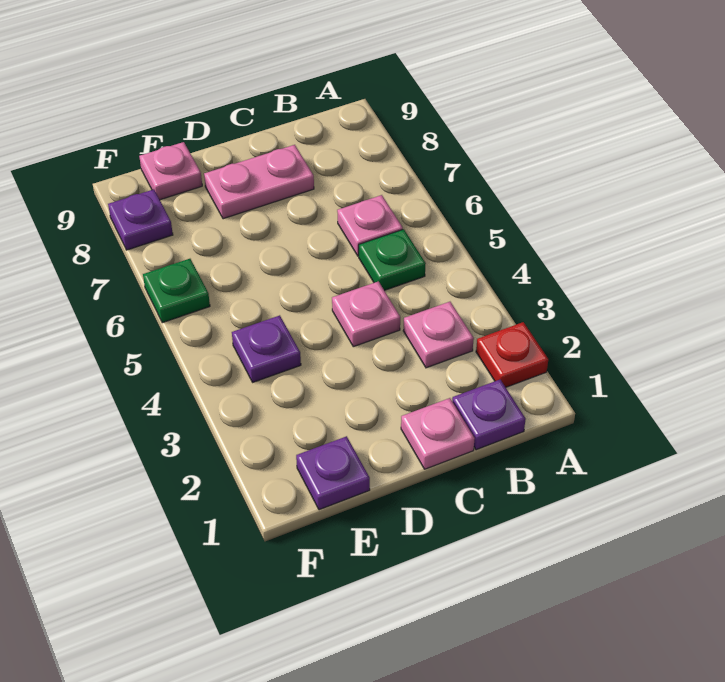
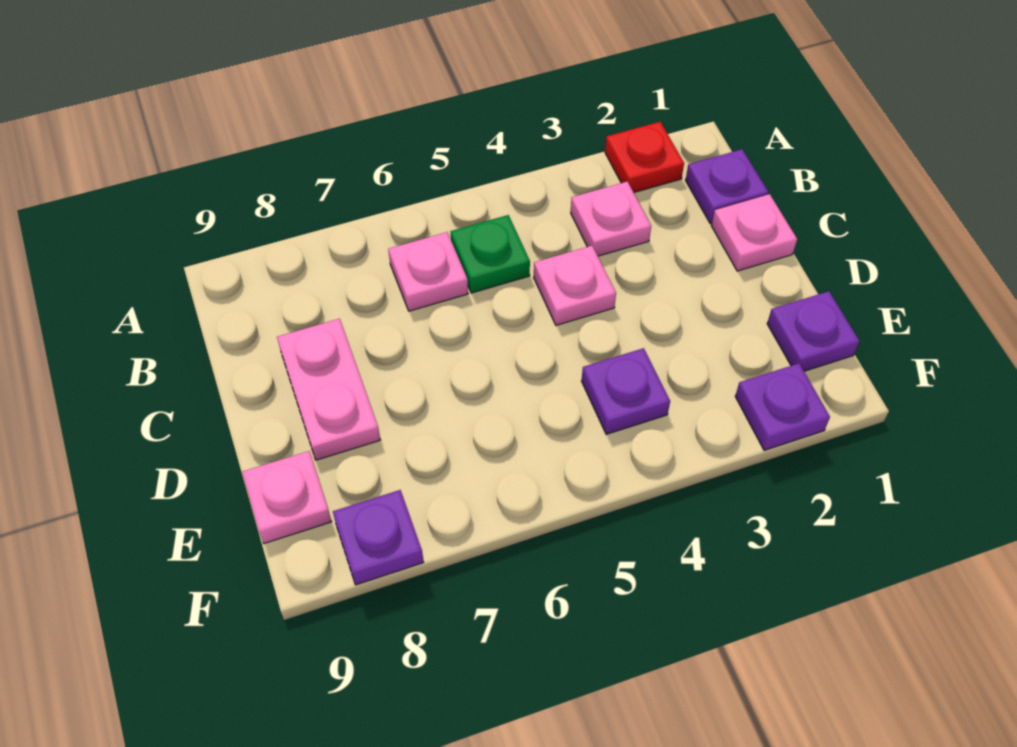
none -> purple plate F2 level 1
green plate F6 level 1 -> none

